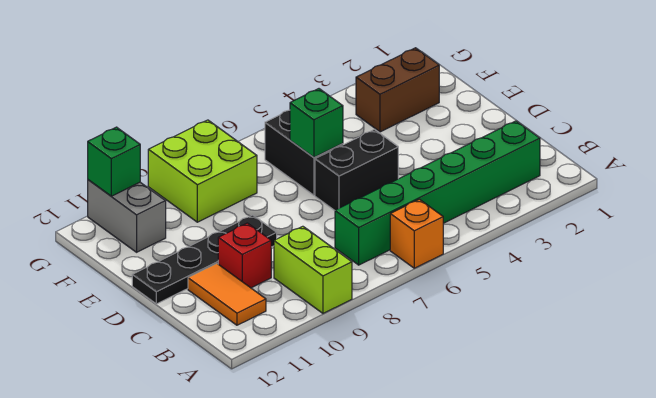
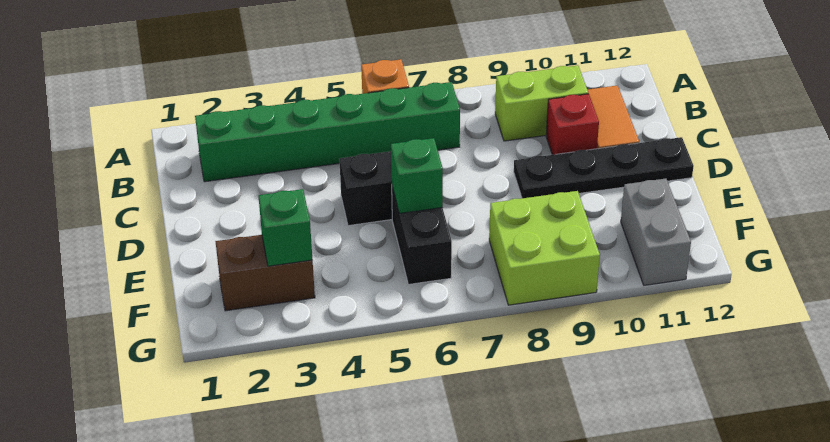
lime brick A9:B9 level 1 -> lime brick B9:B10 level 1
green brick G11 level 2 -> green brick F3 level 2

